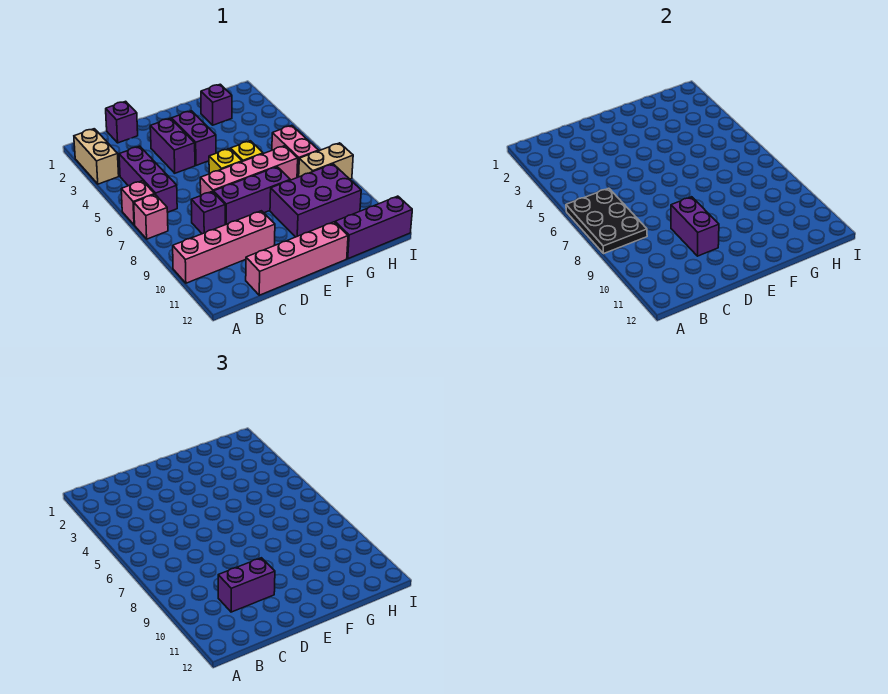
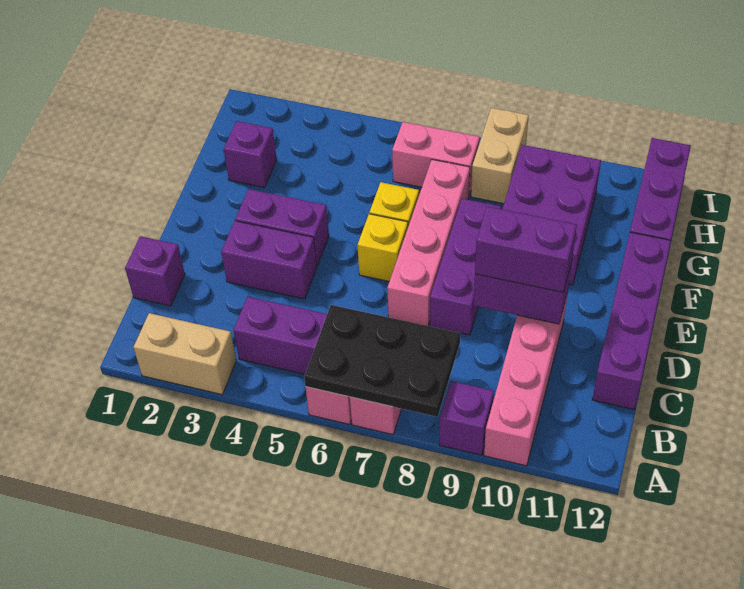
purple brick C8 level 1 -> purple brick A9 level 1
purple brick C10:D10 level 3 -> purple brick D9:D10 level 3
pink brick C12:F12 level 1 -> purple brick C12:F12 level 1

